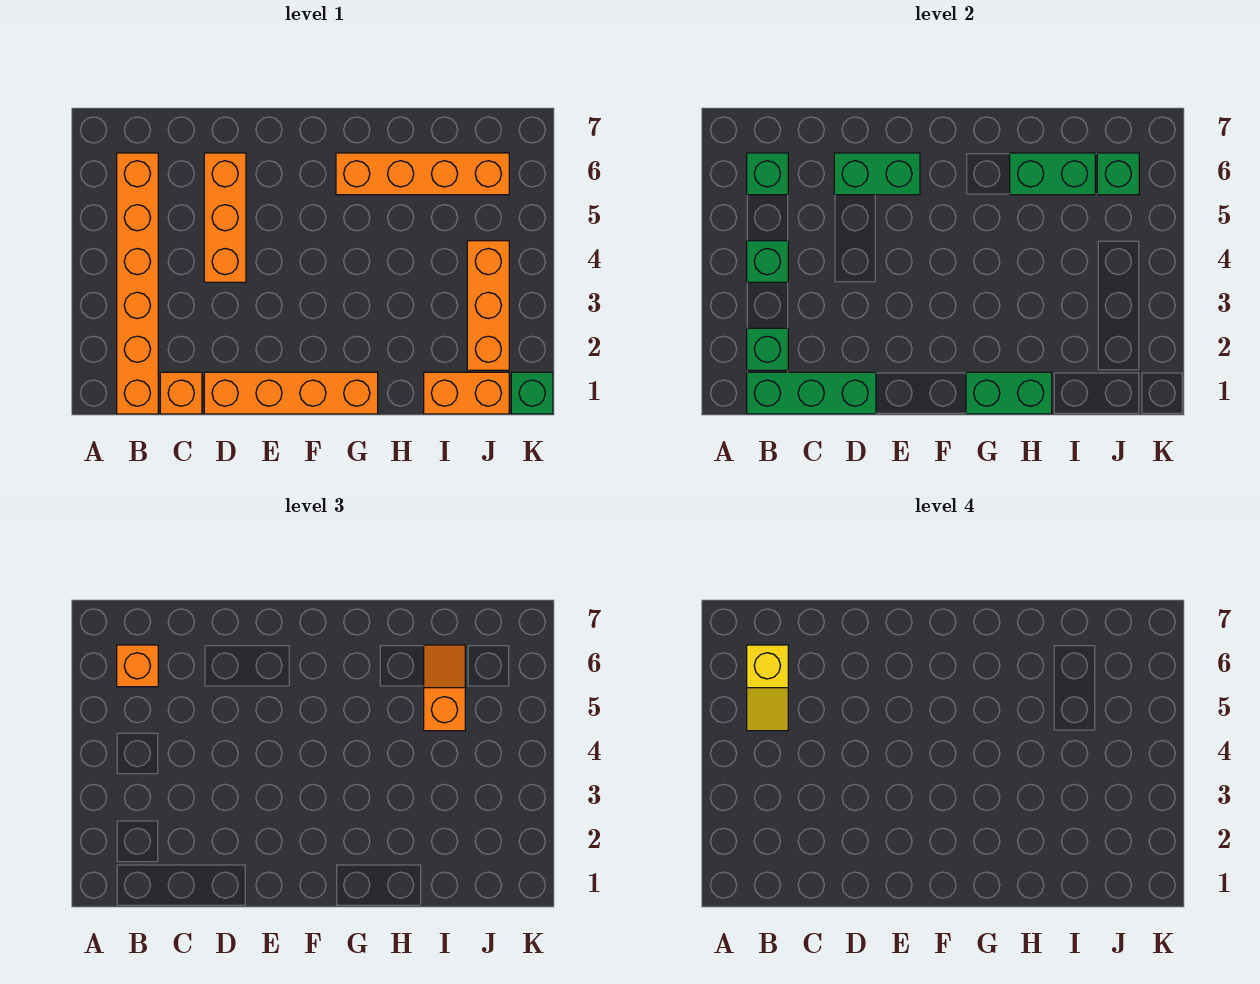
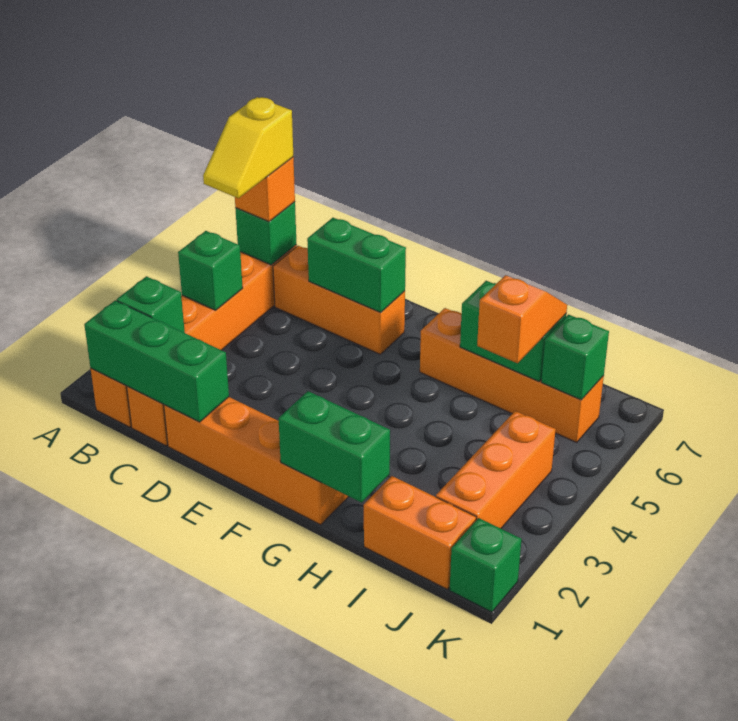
orange brick D4:D6 level 1 -> orange brick C6:E6 level 1

